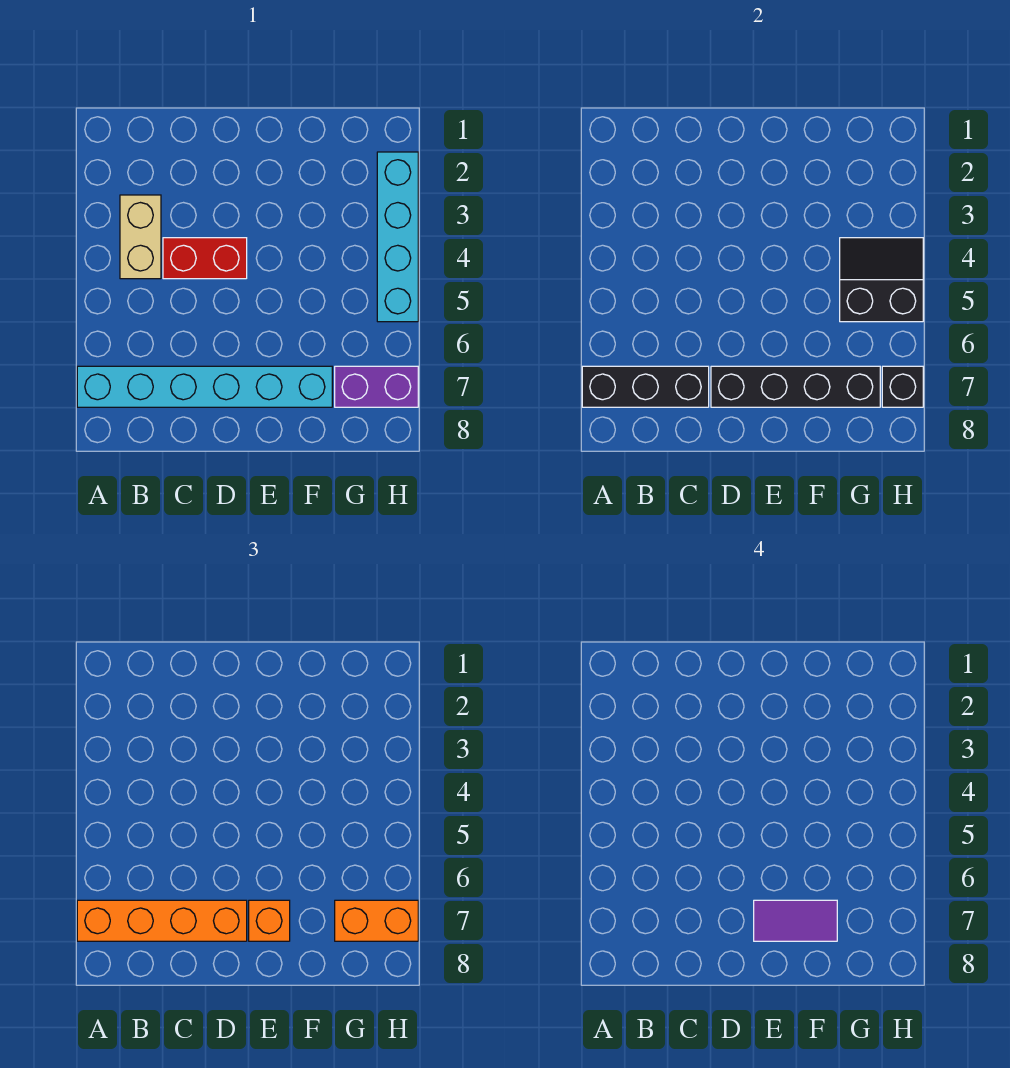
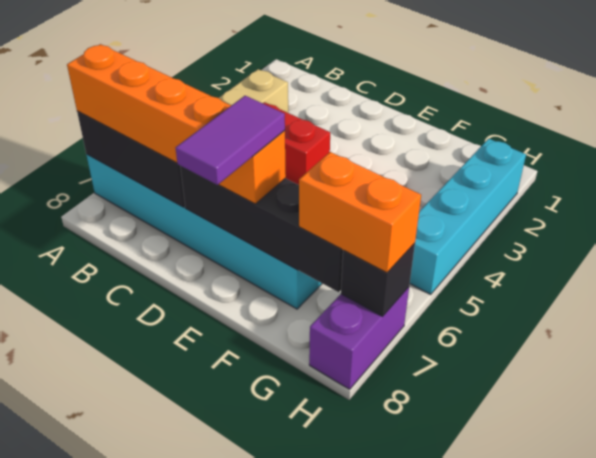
purple tile E7:F7 level 4 -> purple tile E7:E8 level 4
black slope G4:H5 level 2 top 5 -> none
purple brick G7:H7 level 1 -> purple brick H7:H8 level 1

